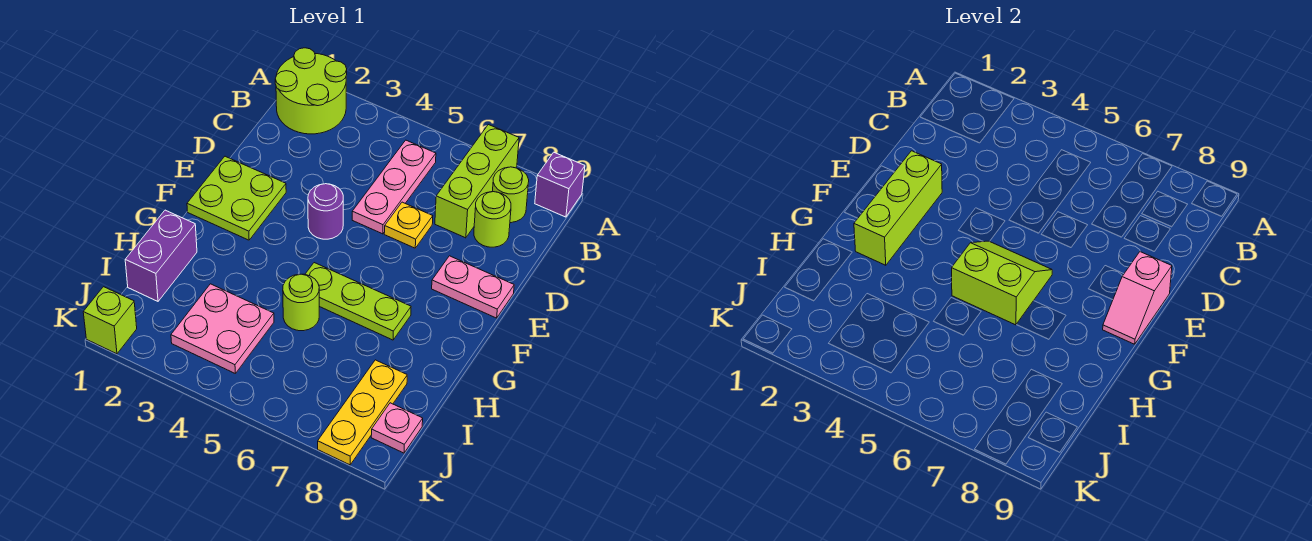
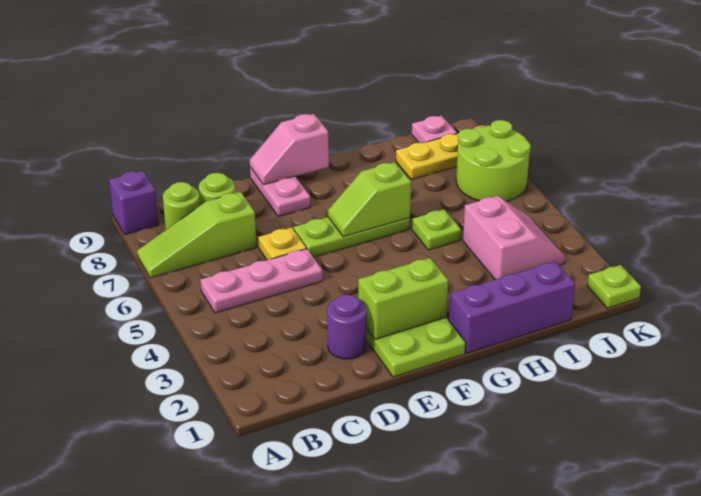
lime round brick A1:B2 level 1 -> lime round brick J6:K7 level 1
lime brick A7:C7 level 1 -> lime slope A7:C7 level 1 top C
lime brick E2:G2 level 2 -> lime brick E2:F2 level 2
purple round brick E4 level 1 -> purple round brick D2 level 1
pink slope E9:F9 level 2 top E -> pink slope E9:F9 level 2 top F
lime slope F5:G6 level 2 top G -> lime slope F6:G6 level 2 top G
lime plate G5:G7 level 1 -> lime plate E6:G6 level 1
purple brick H1:I1 level 1 -> purple brick G1:I1 level 1
lime round brick H5 level 1 -> lime plate H5 level 1
pink plate I3:J4 level 1 -> pink slope I3:J4 level 1 top I
lime brick K1 level 1 -> lime plate K1 level 1

